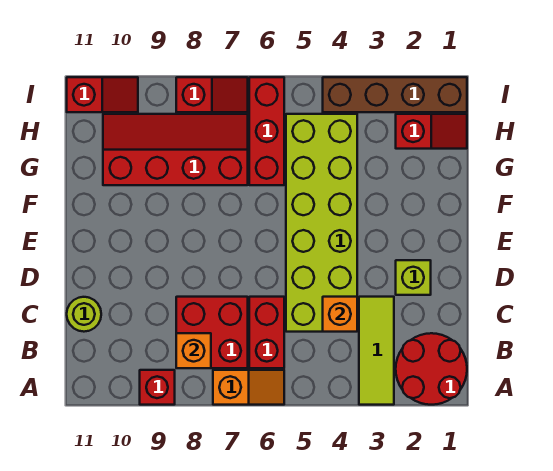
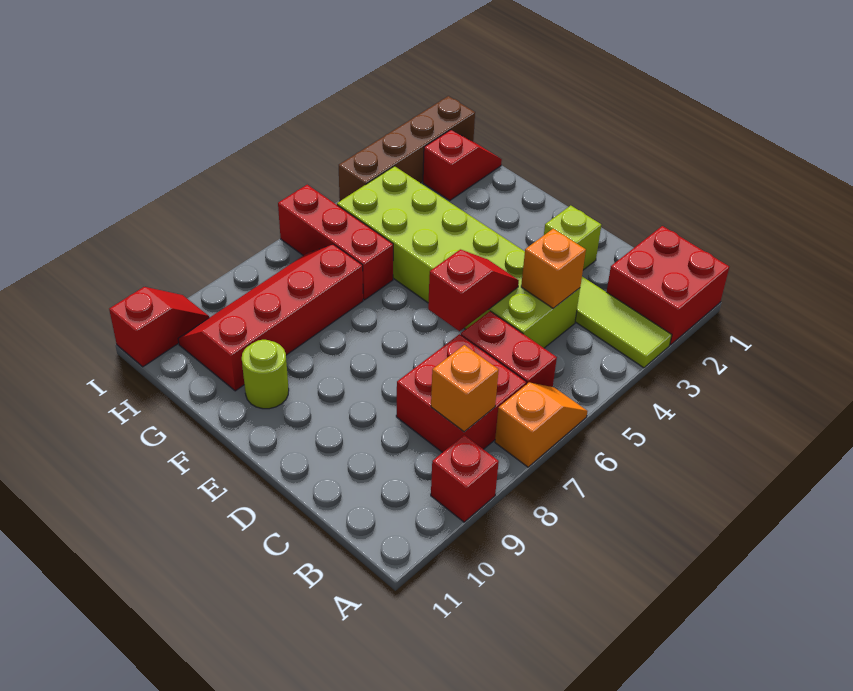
red round brick A1:B2 level 1 -> red brick A1:B2 level 1
lime round brick C11 level 1 -> lime round brick F10 level 1
red slope I7:I8 level 1 top 8 -> red slope D5:D6 level 2 top 6

